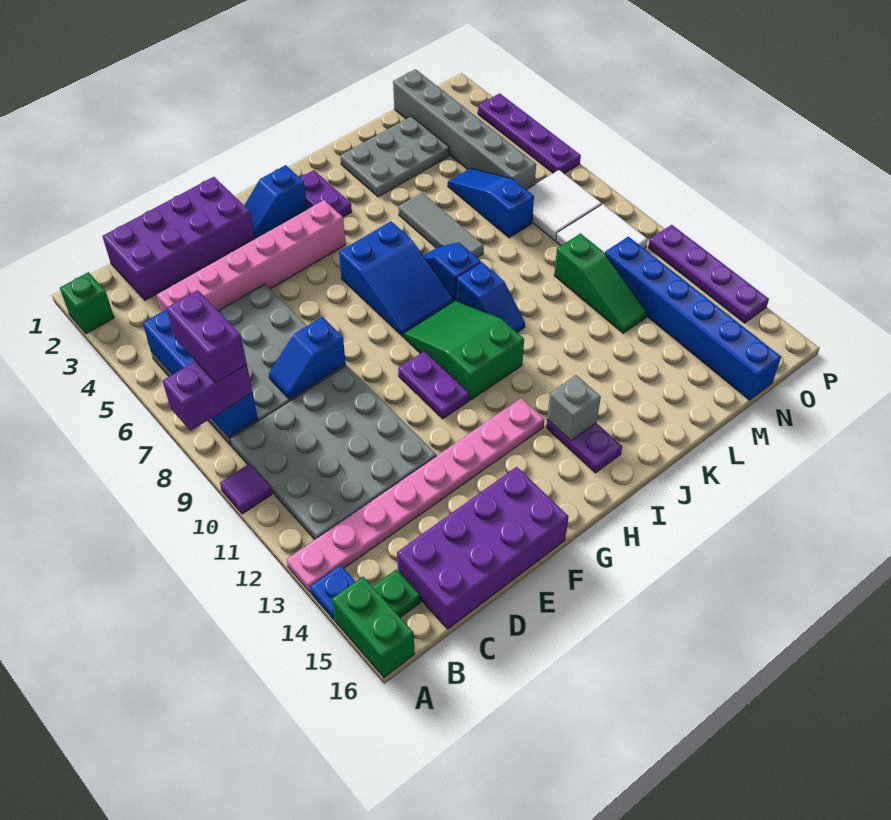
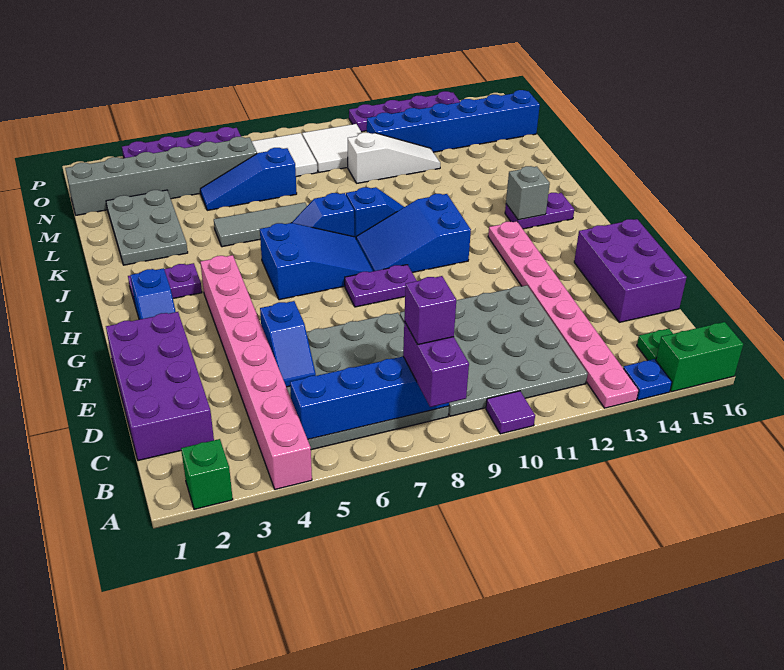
purple brick B7:B8 level 4 -> purple brick B8 level 4
pink brick C4:H4 level 1 -> pink brick A4:H4 level 1
purple brick C15:F16 level 1 -> purple brick D15:F16 level 1
blue slope D8:E8 level 2 top E -> blue slope D5:E5 level 2 top E
purple plate G10:G11 level 1 -> purple plate G8:G9 level 1
green slope H9:I11 level 1 top 11 -> blue slope H9:I11 level 1 top 11
green slope M10:M12 level 1 top 10 -> white slope M10:M12 level 1 top 10

